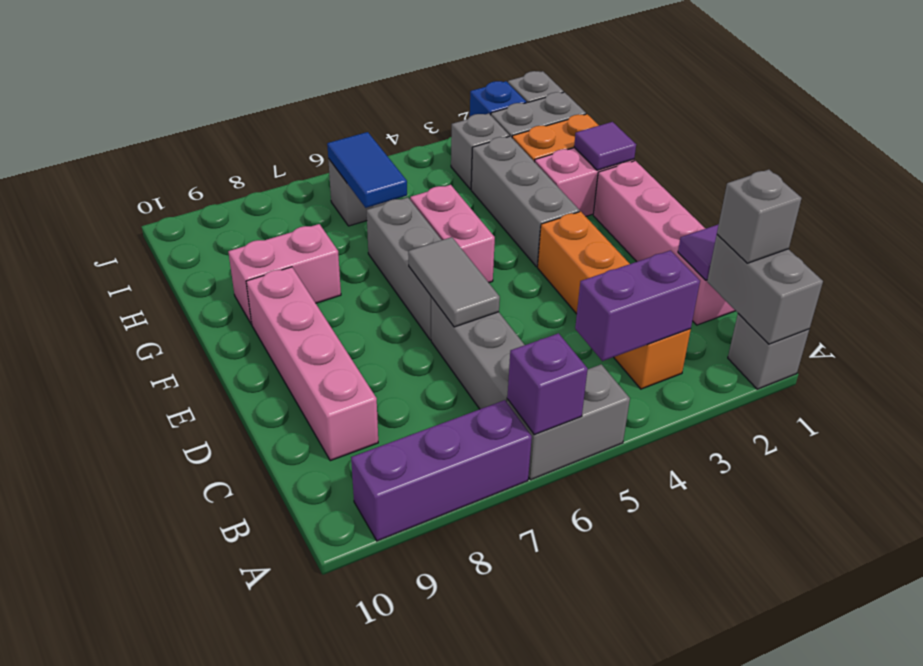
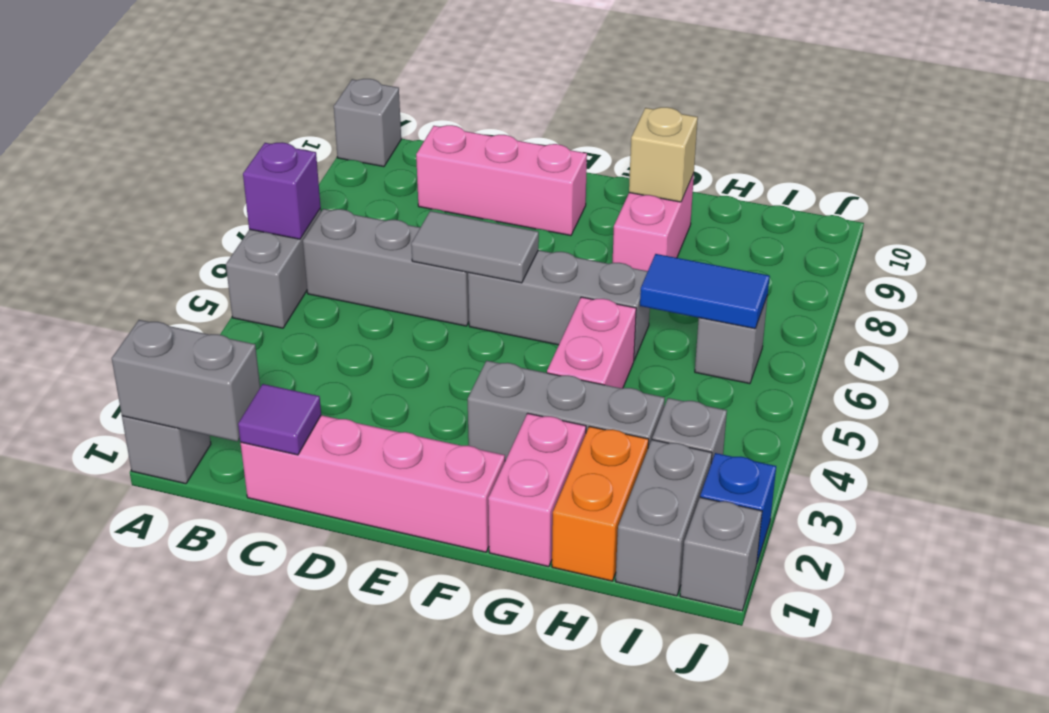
purple brick A7:A9 level 1 -> none
grey brick B1 level 3 -> grey brick A10 level 1
orange brick B3:E3 level 1 -> none
purple brick B3:B4 level 2 -> none
pink brick C9:F9 level 1 -> pink brick C9:E9 level 1
pink brick F5:G5 level 1 -> pink brick G4:G5 level 1
purple tile G1 level 2 -> none
none -> tan brick G9 level 2

